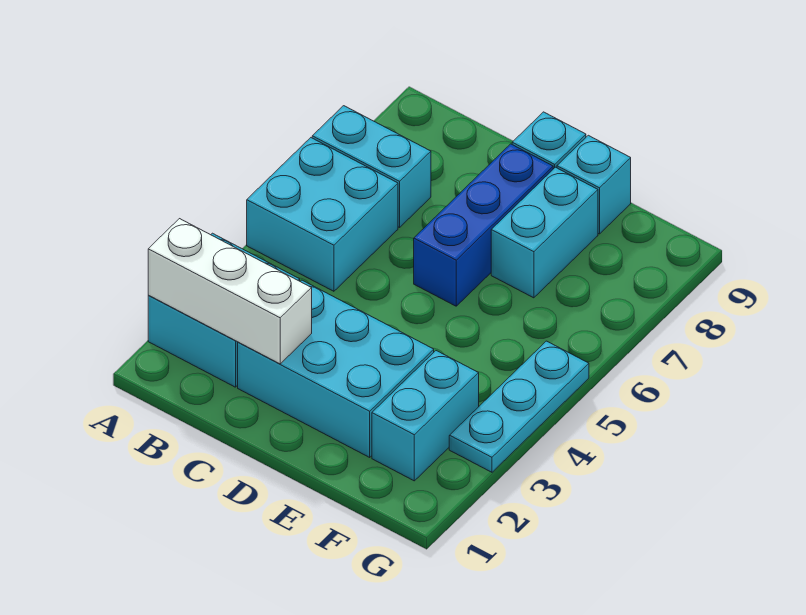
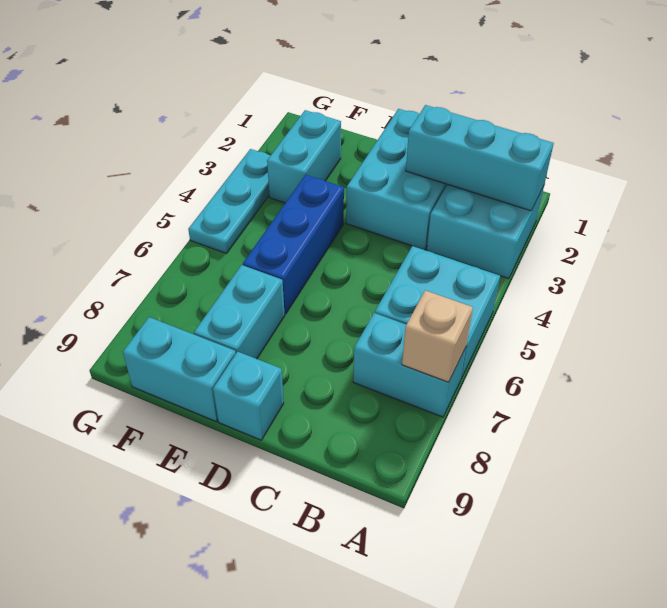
white brick A2:C2 level 2 -> cyan brick A2:C2 level 2
none -> tan brick A7 level 2
cyan brick C2:E3 level 1 -> cyan brick C1:D3 level 1
blue brick D6:D8 level 1 -> blue brick E4:E6 level 1
cyan brick E9 level 1 -> cyan brick E9:F9 level 1

